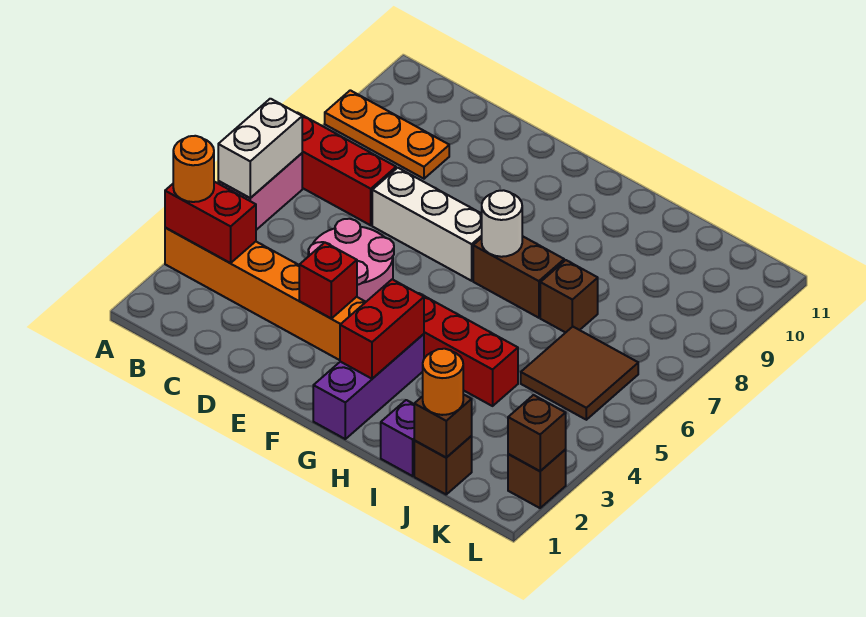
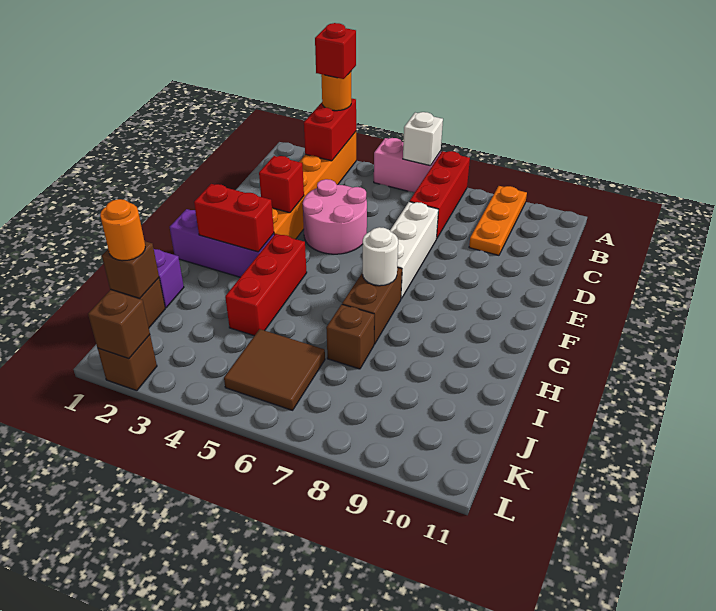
none -> red brick A3 level 4
white brick A5:A6 level 2 -> white brick A6 level 2

